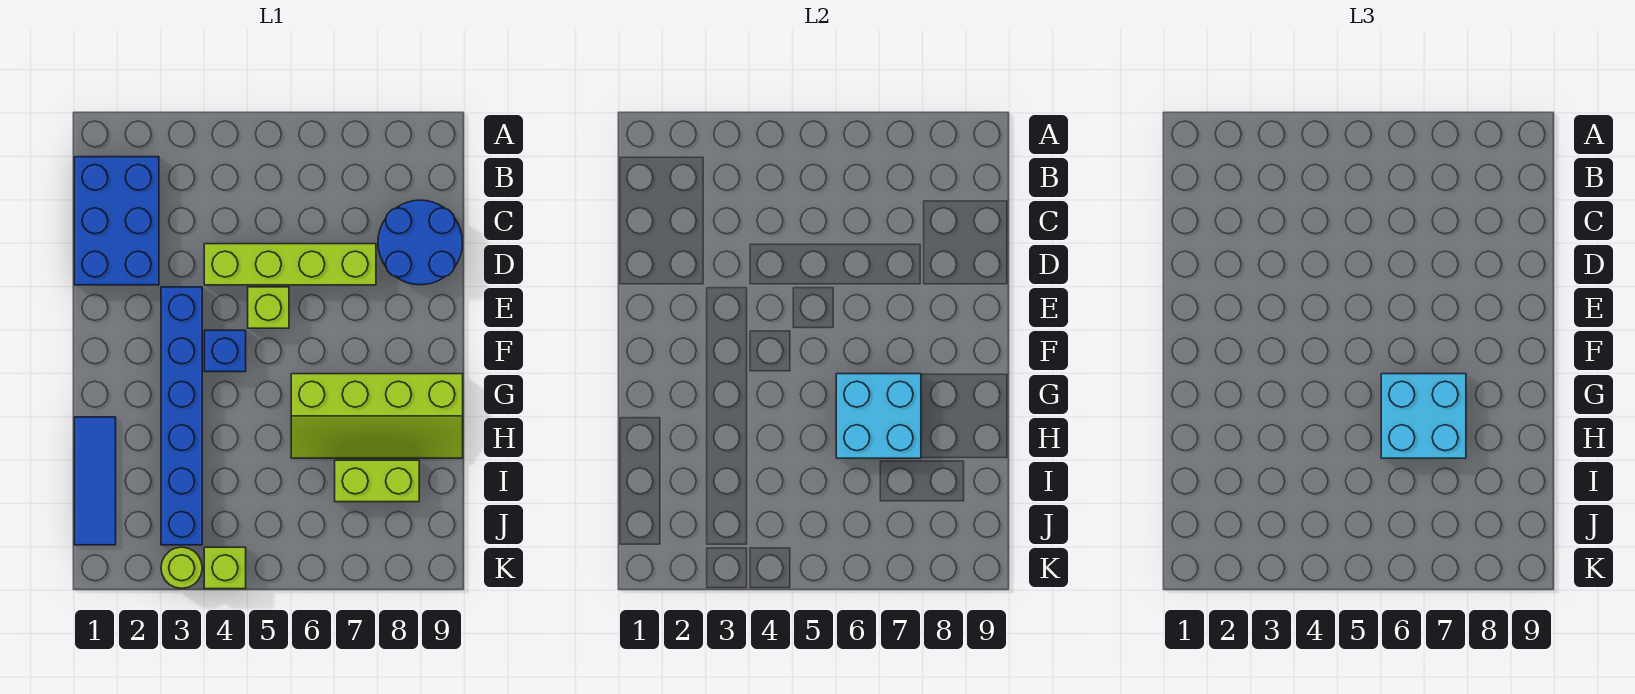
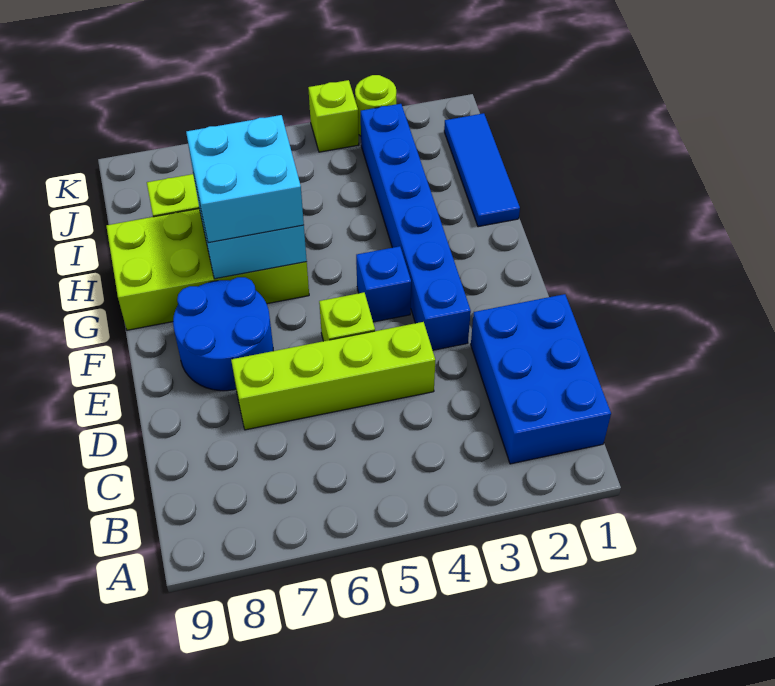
blue round brick C8:D9 level 1 -> blue round brick E7:F8 level 1
lime slope G6:H9 level 1 top G -> lime brick G6:H9 level 1

